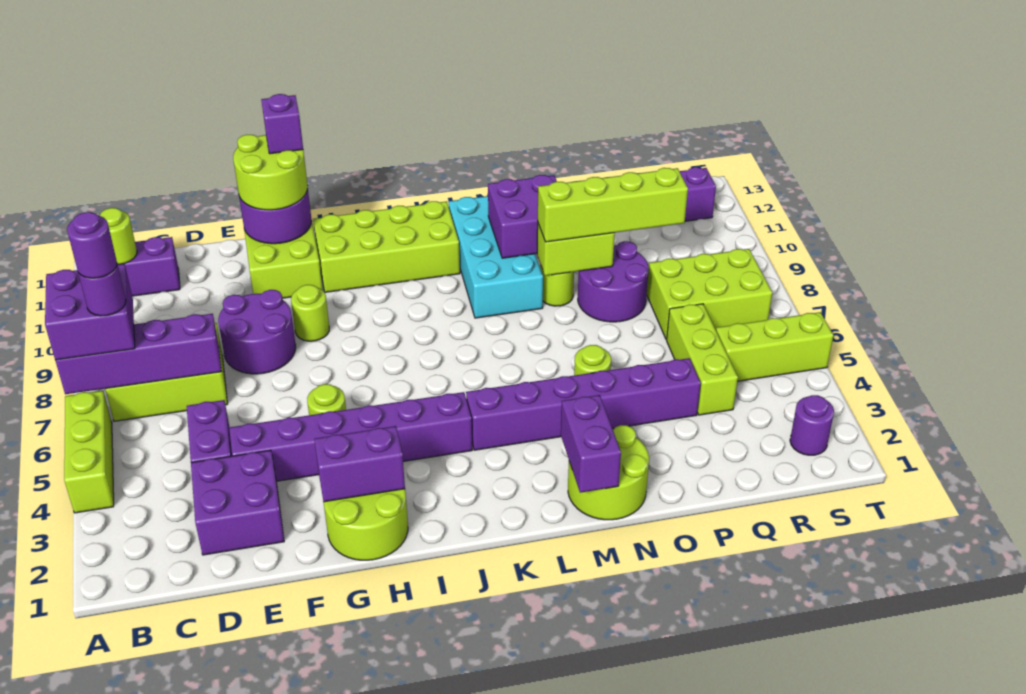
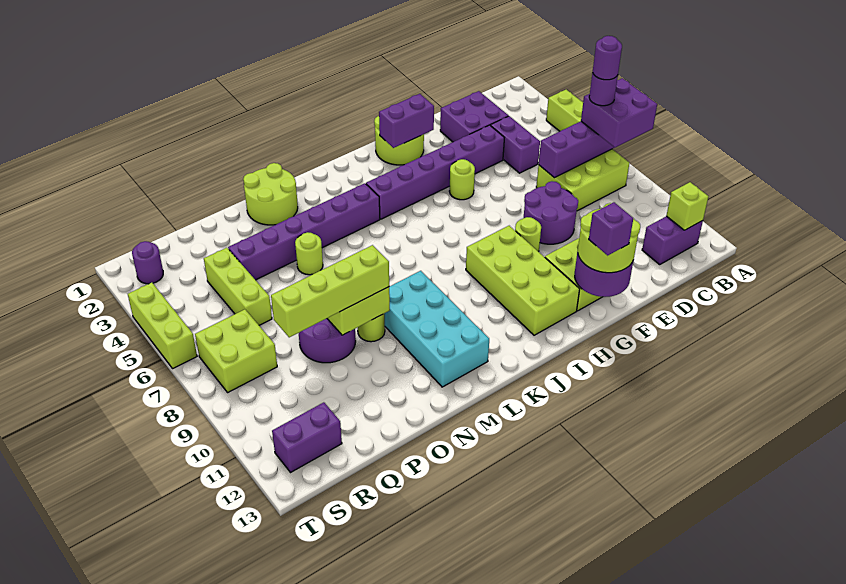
lime round brick B12 level 2 -> lime brick B12 level 2
lime brick H11:K12 level 1 -> lime brick H9:I12 level 1
purple brick M1:M2 level 2 -> none
purple brick M10:N11 level 2 -> none
lime brick Q7:S8 level 1 -> lime brick R7:S8 level 1
lime brick R5:T5 level 1 -> lime brick T4:T6 level 1

